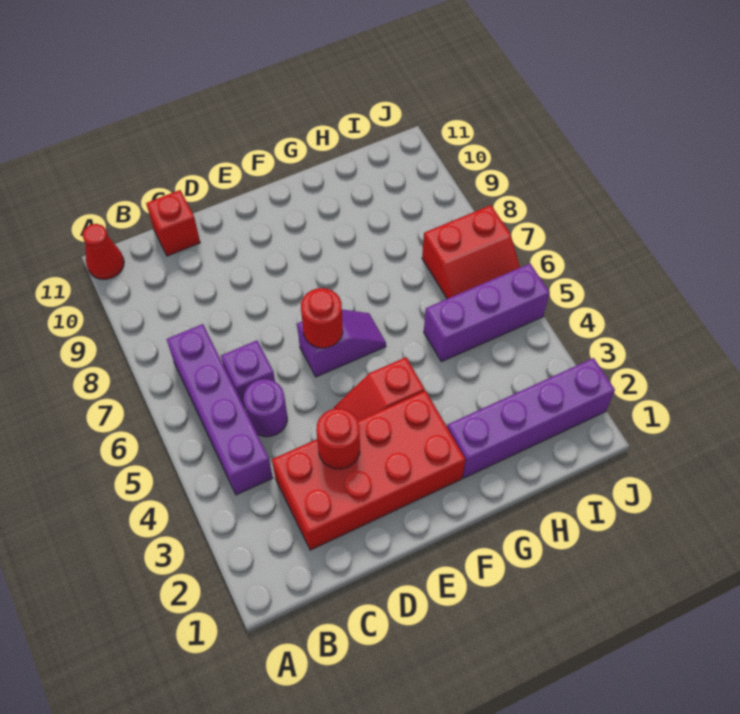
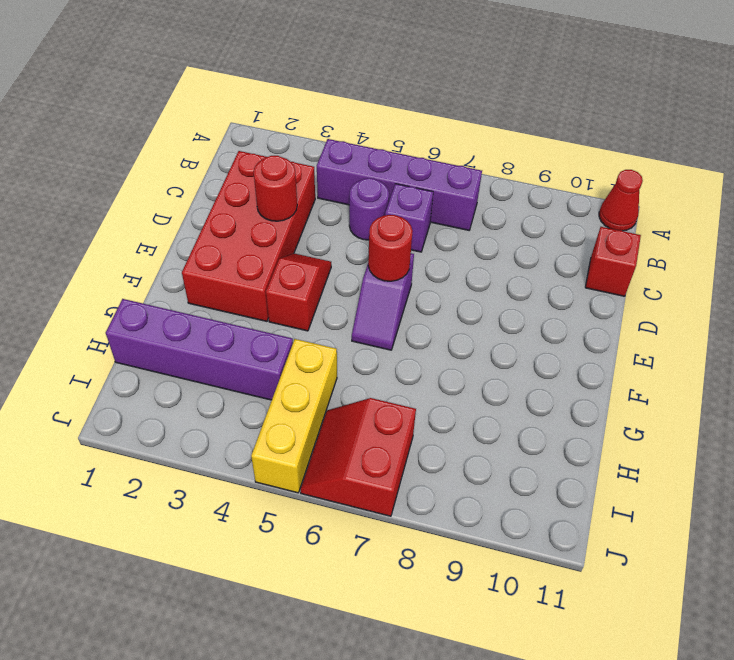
purple brick G2:J2 level 1 -> purple brick H1:H4 level 1
purple brick H5:J5 level 1 -> yellow brick H5:J5 level 1

